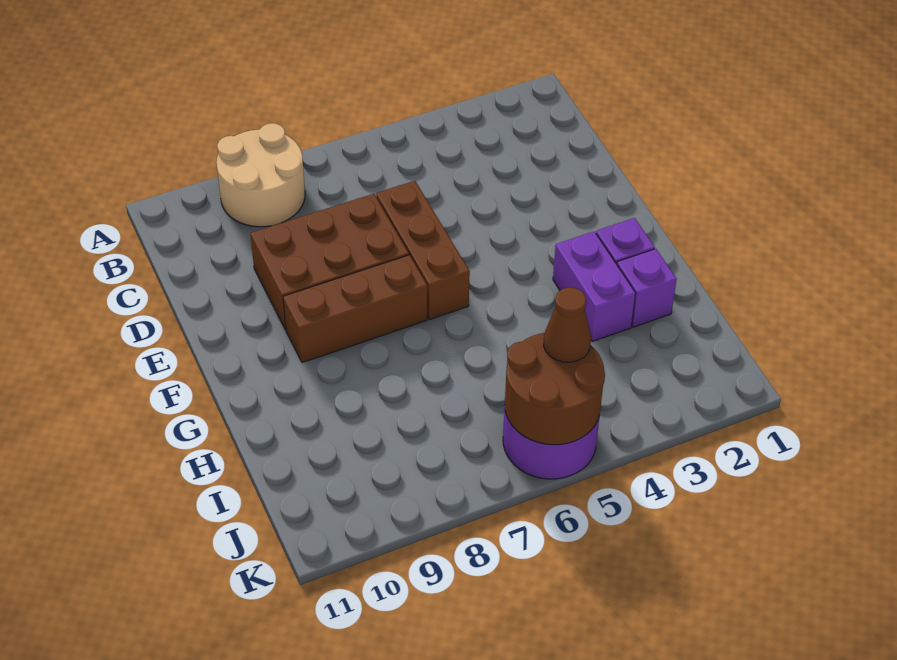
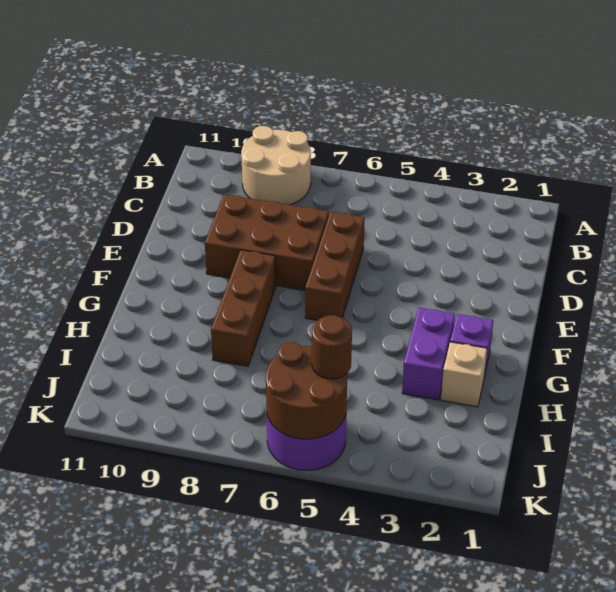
brown brick F7:F9 level 1 -> brown brick F8:H8 level 1
purple brick H2 level 1 -> tan brick H2 level 1
brown cone J5 level 3 -> brown round brick J5 level 3

